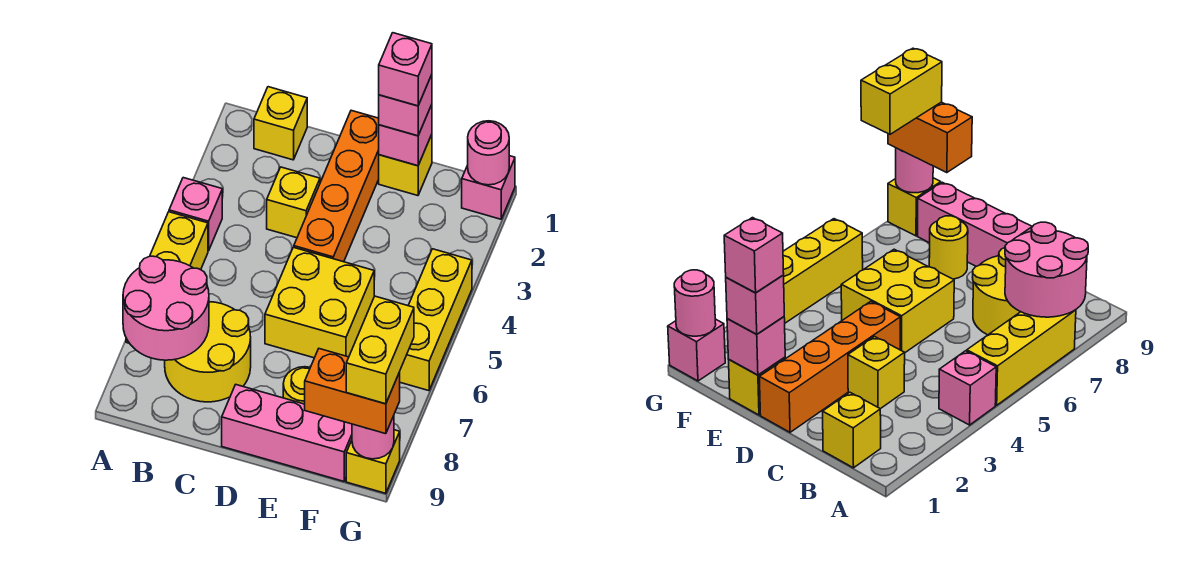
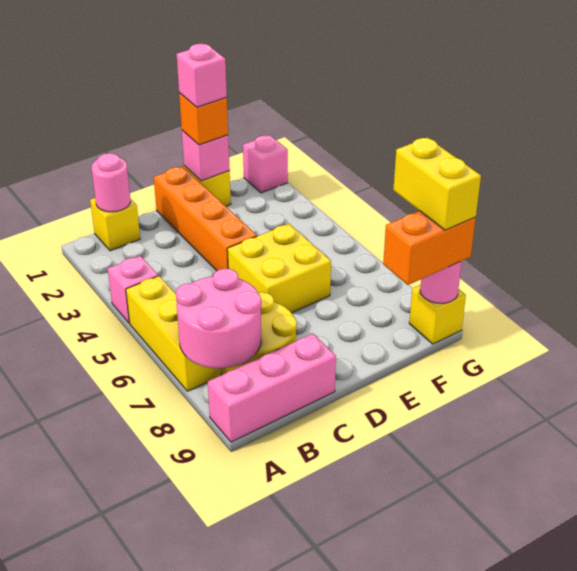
yellow brick C3 level 1 -> none
pink brick D9:F9 level 1 -> pink brick A9:C9 level 1
pink brick E1 level 3 -> orange brick E1 level 3
yellow round brick E8 level 1 -> none
pink round brick G1 level 2 -> pink round brick B1 level 2
yellow brick G4:G6 level 1 -> none

